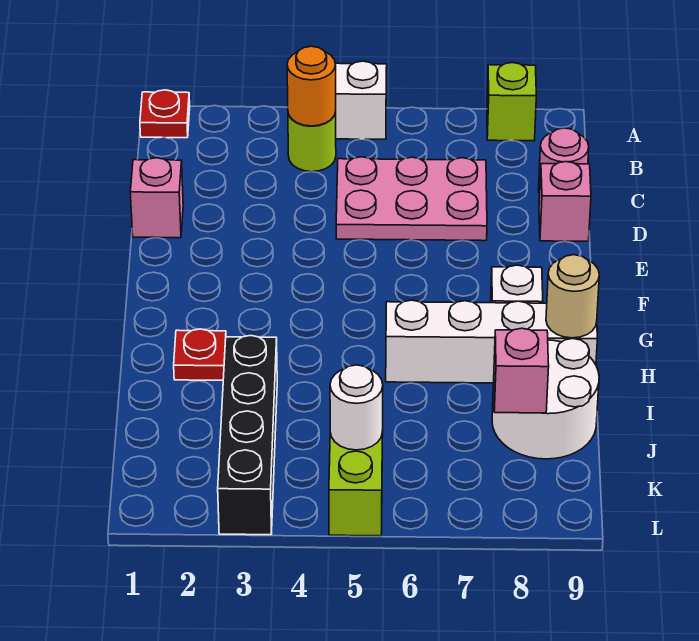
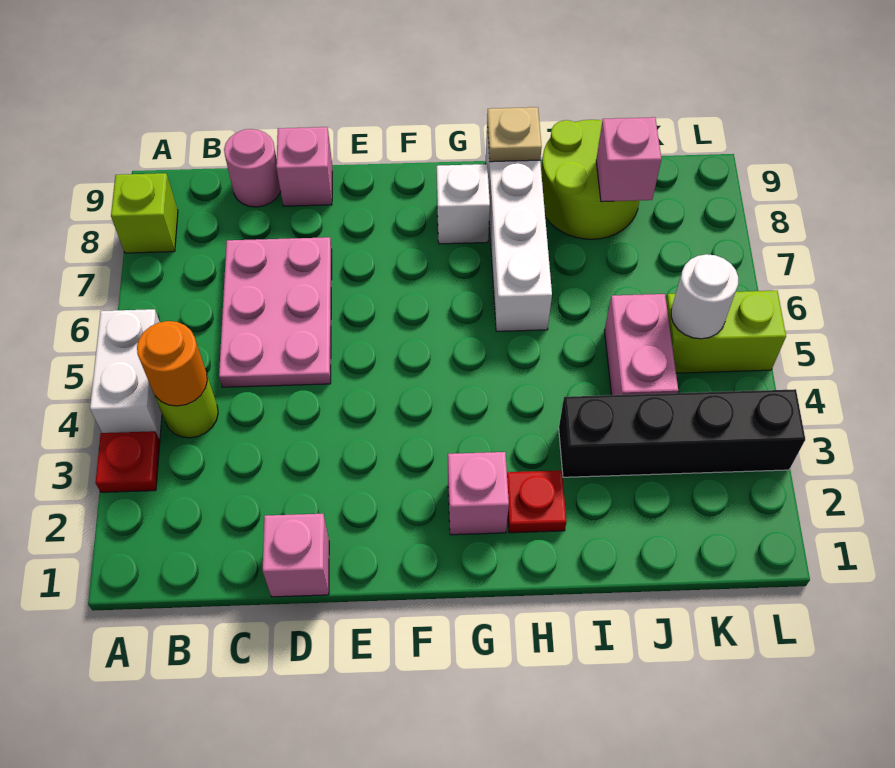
red plate A1 level 1 -> red plate A3 level 1
none -> pink brick G2 level 1
tan round brick H9 level 2 -> tan plate H9 level 2
white round brick I8:J9 level 1 -> lime round brick I8:J9 level 1
none -> pink brick J4:J5 level 1

